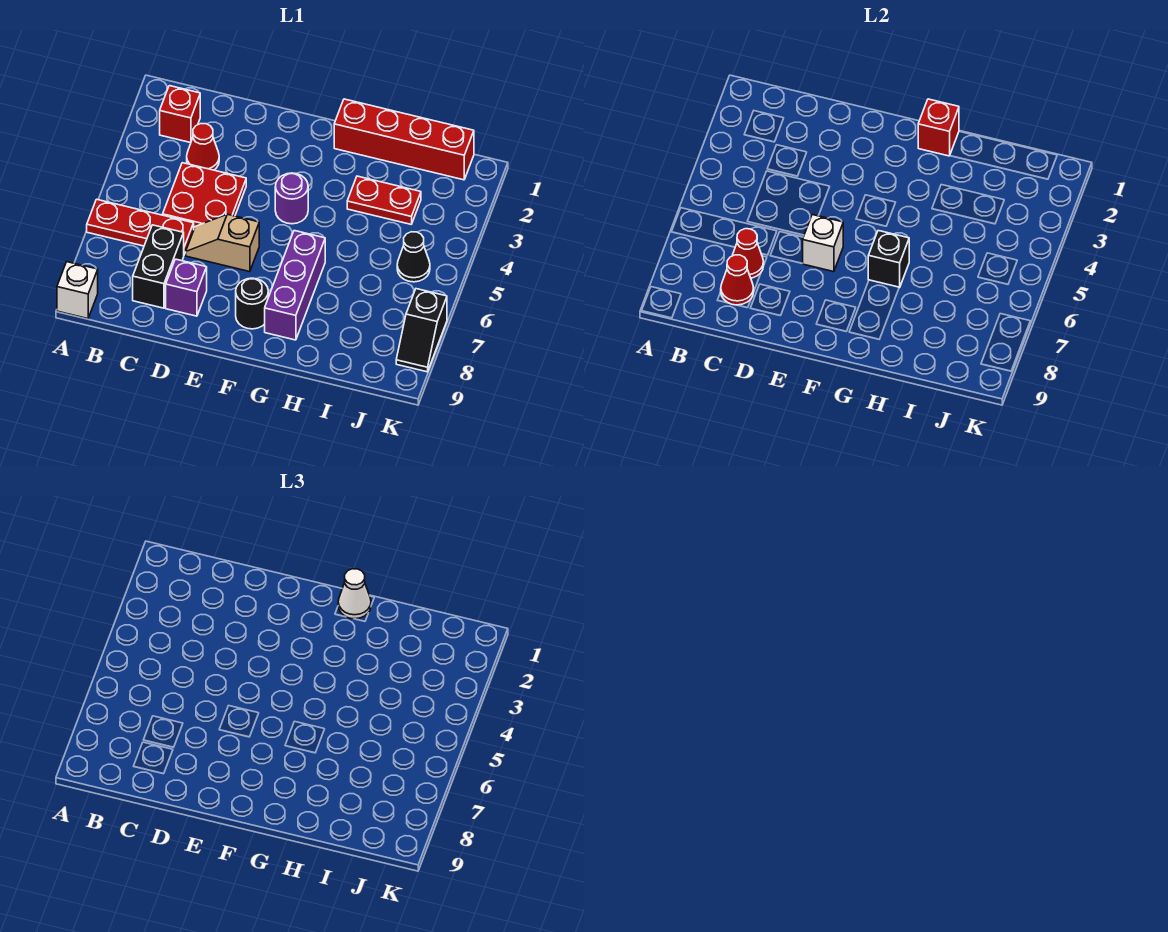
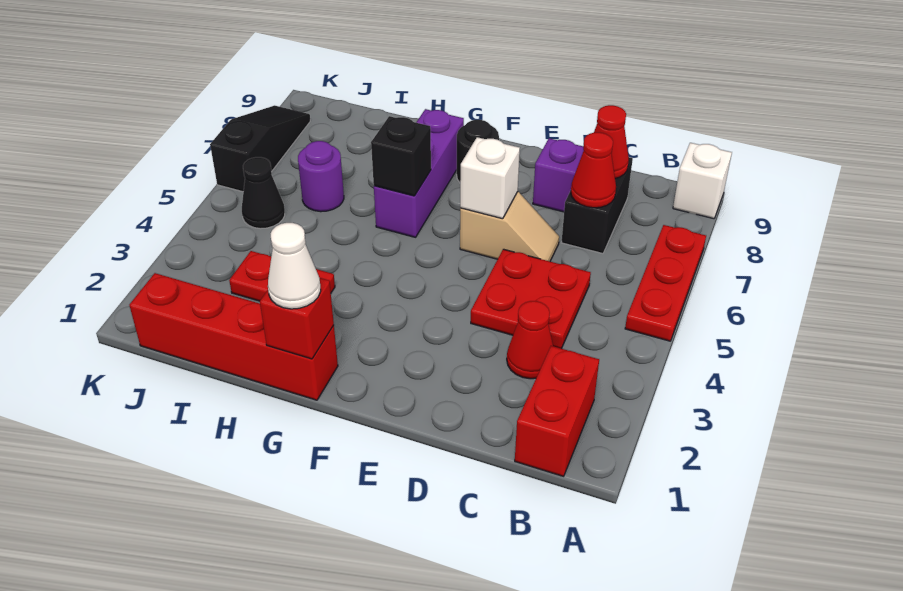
red plate A6:C6 level 1 -> red plate A5:A7 level 1
red brick B2 level 1 -> red brick B1:B2 level 1
purple round brick F4 level 1 -> purple round brick I6 level 1
black slope K7:K8 level 1 top 7 -> black slope K6:K8 level 1 top 6

